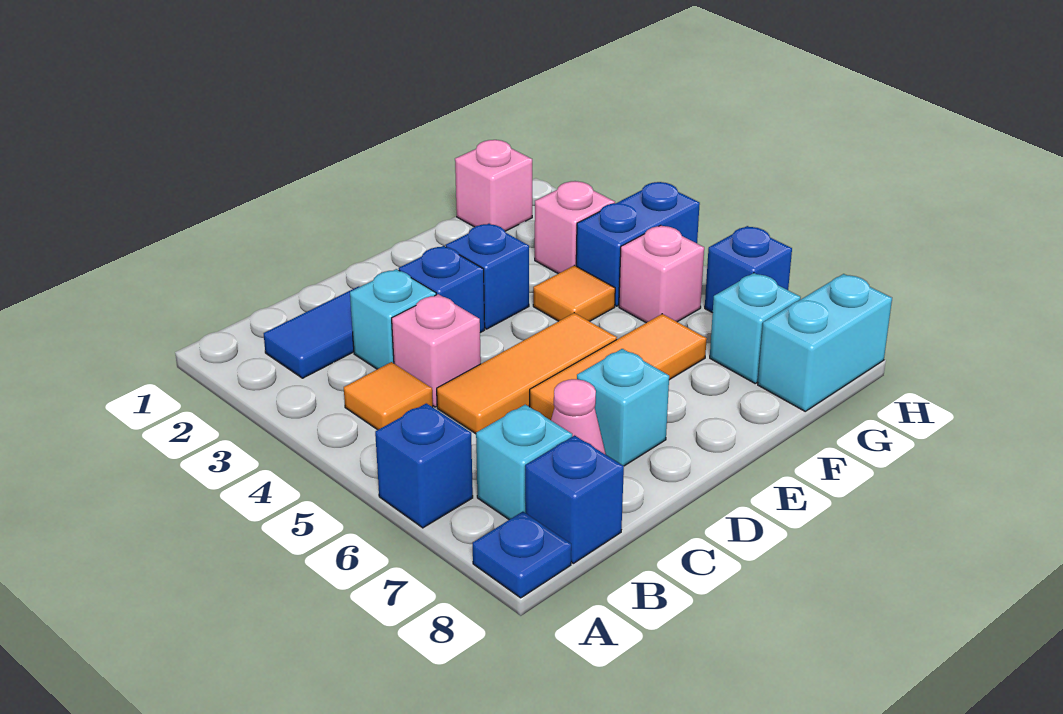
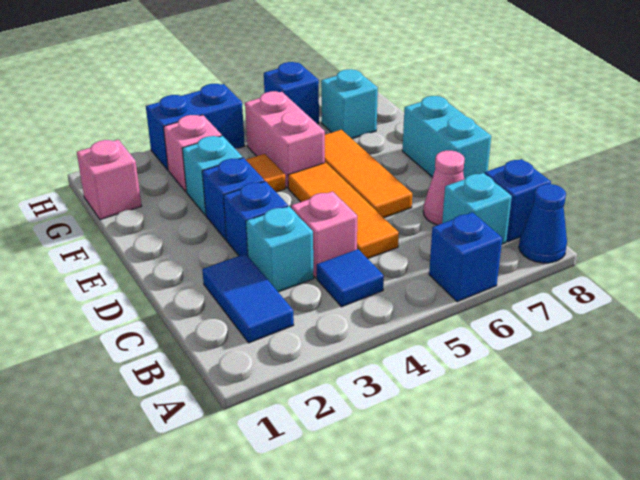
blue plate A8 level 1 -> blue cone A8 level 1
orange tile B4 level 1 -> blue tile B4 level 1
cyan brick D7 level 1 -> cyan brick F3 level 1
blue brick G4:H4 level 1 -> blue brick H3:H4 level 1
pink brick G5 level 1 -> pink brick F5:G5 level 1
cyan brick G8:H8 level 1 -> cyan brick D8:E8 level 1

